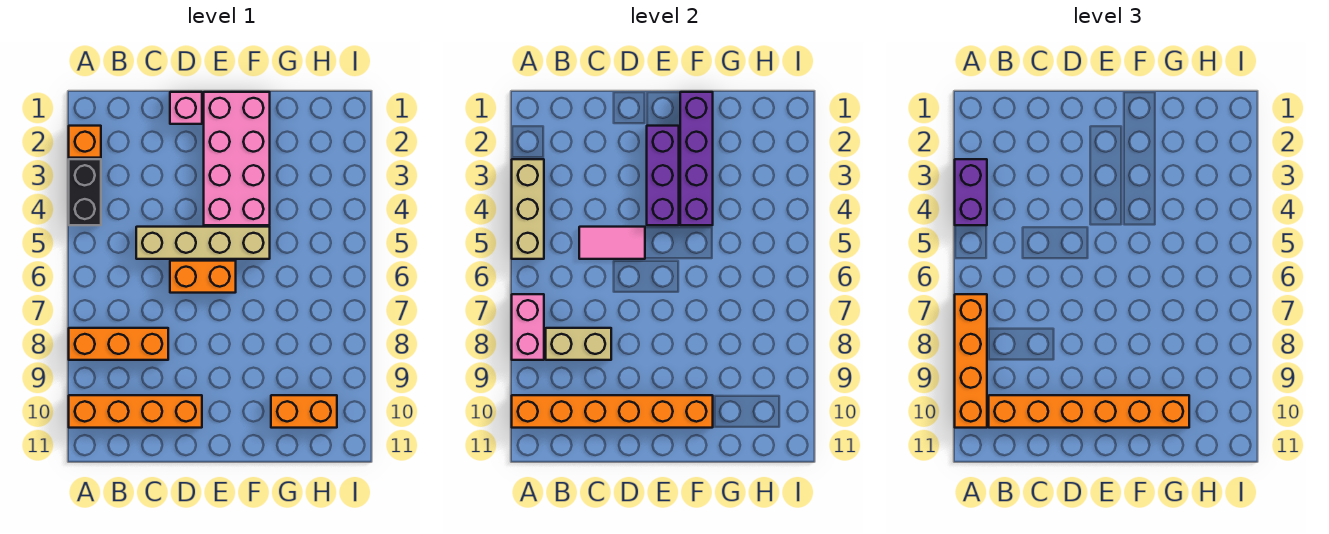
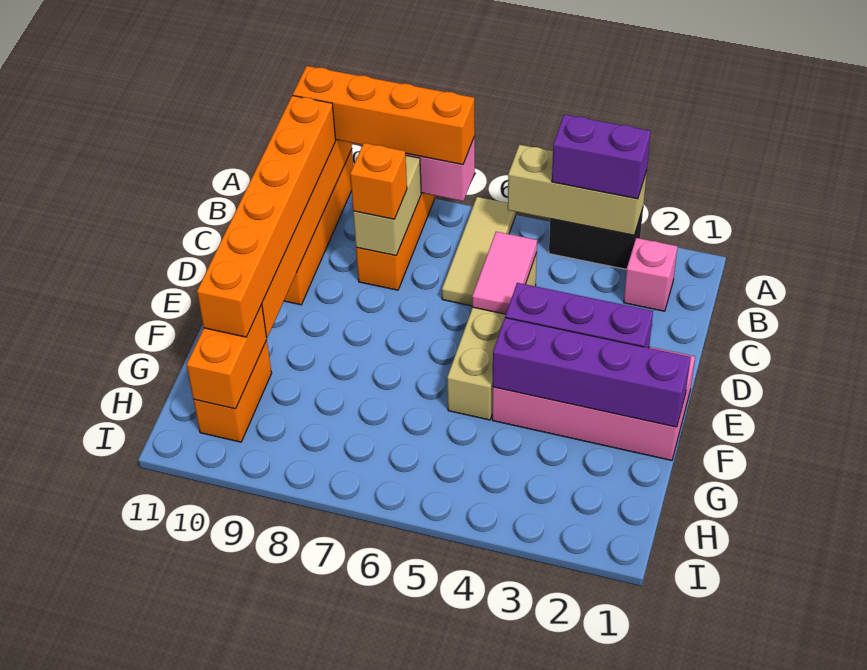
orange brick A2 level 1 -> orange brick C8 level 3
none -> tan tile A6:C6 level 1
pink brick D1 level 1 -> pink brick B2 level 1
orange brick D6:E6 level 1 -> orange brick G10:H10 level 2

